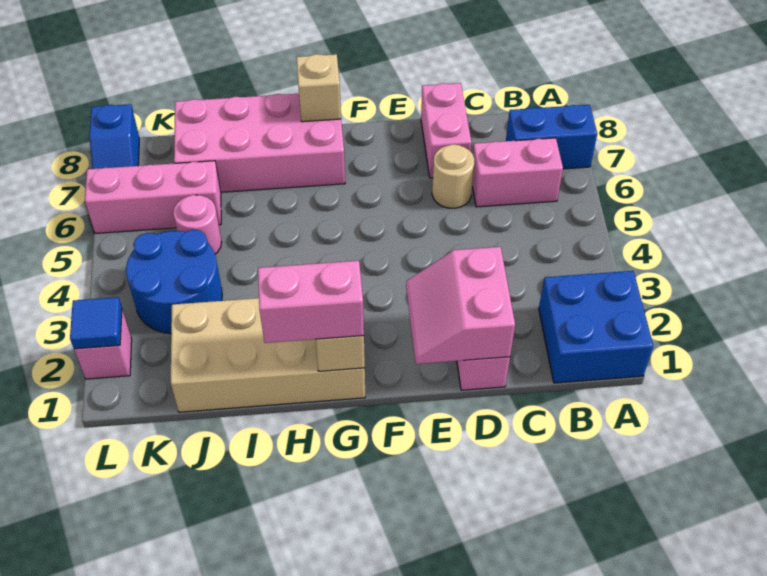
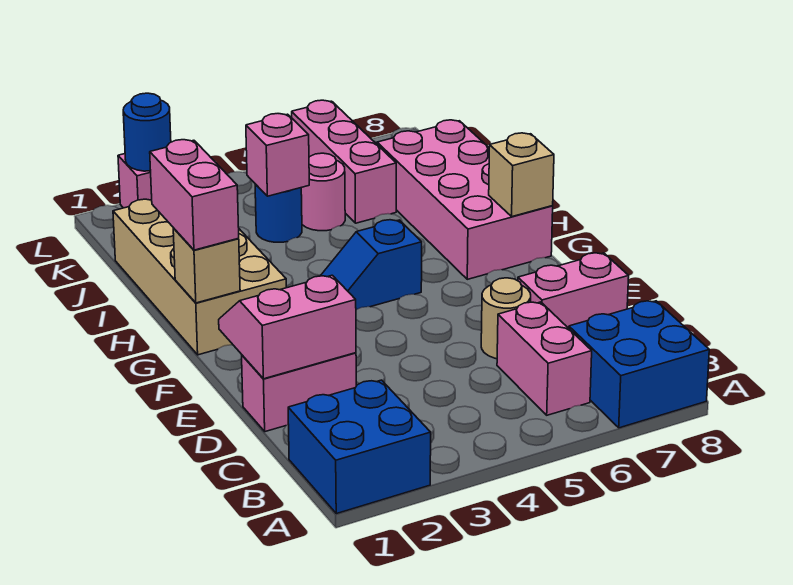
blue brick A7:B7 level 1 -> blue brick A7:B8 level 1
blue round brick J3:K4 level 1 -> blue round brick J4 level 1
none -> pink brick J4 level 2
blue tile L2 level 2 -> blue round brick L2 level 2
blue slope L7:L8 level 1 top 8 -> blue slope G4:G5 level 1 top 5

